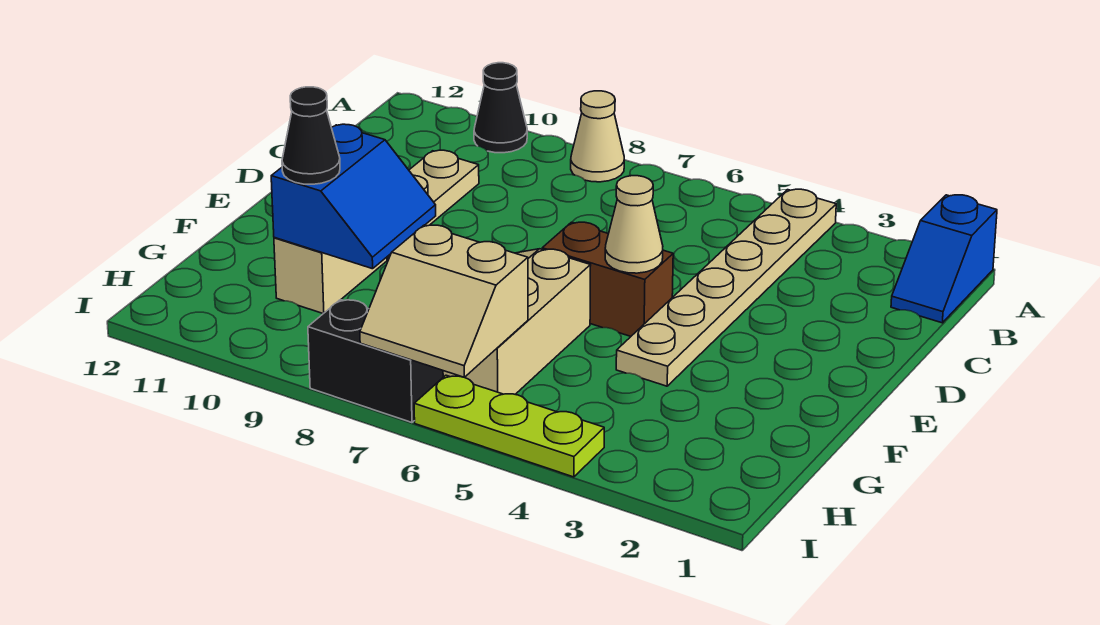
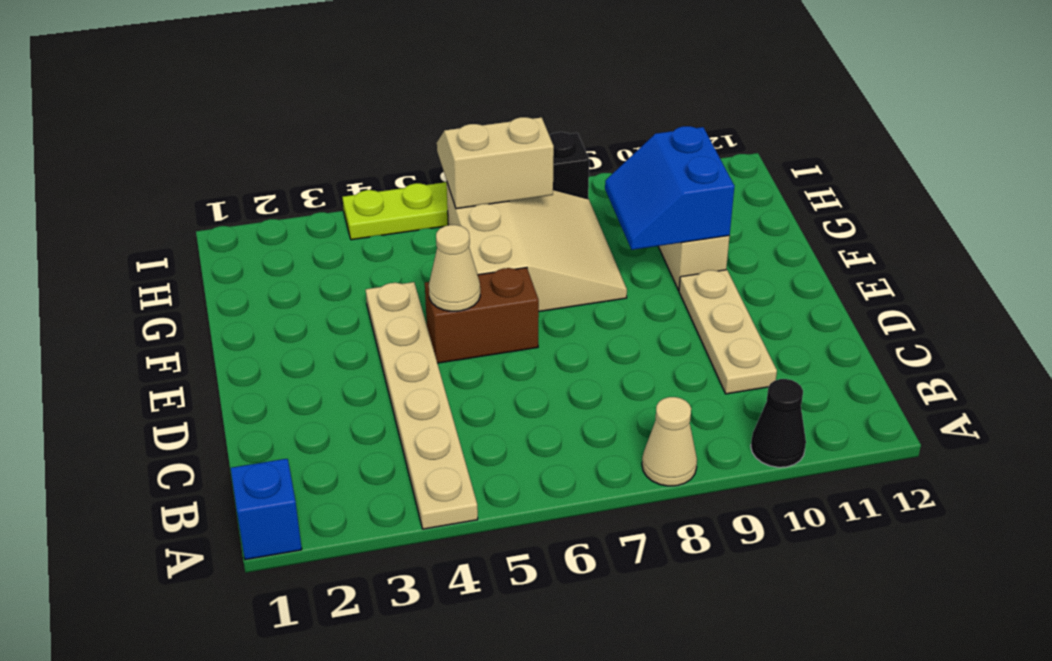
black cone G10 level 3 -> none

